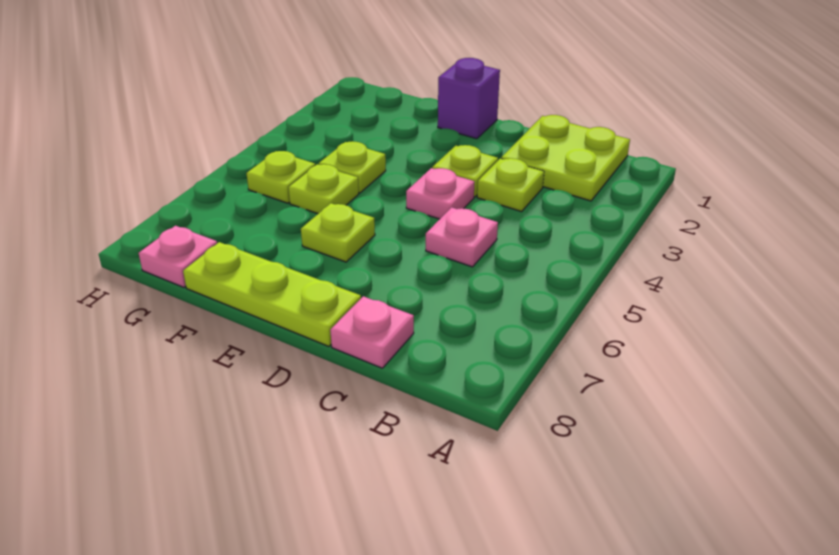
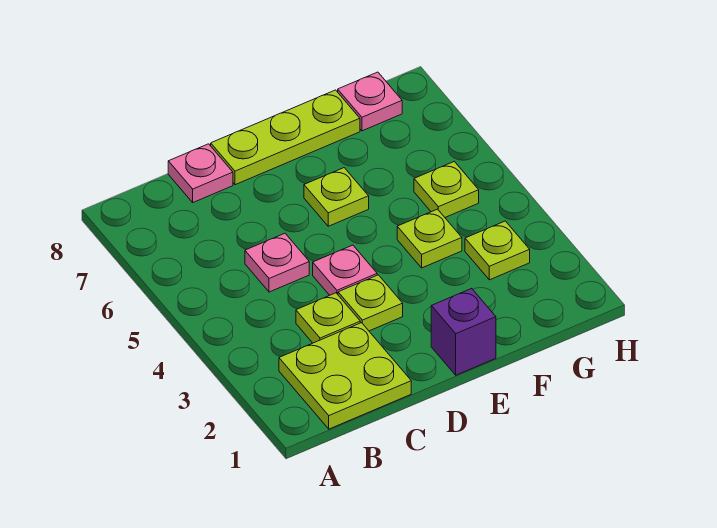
lime plate F5 level 1 -> lime plate G3 level 1

